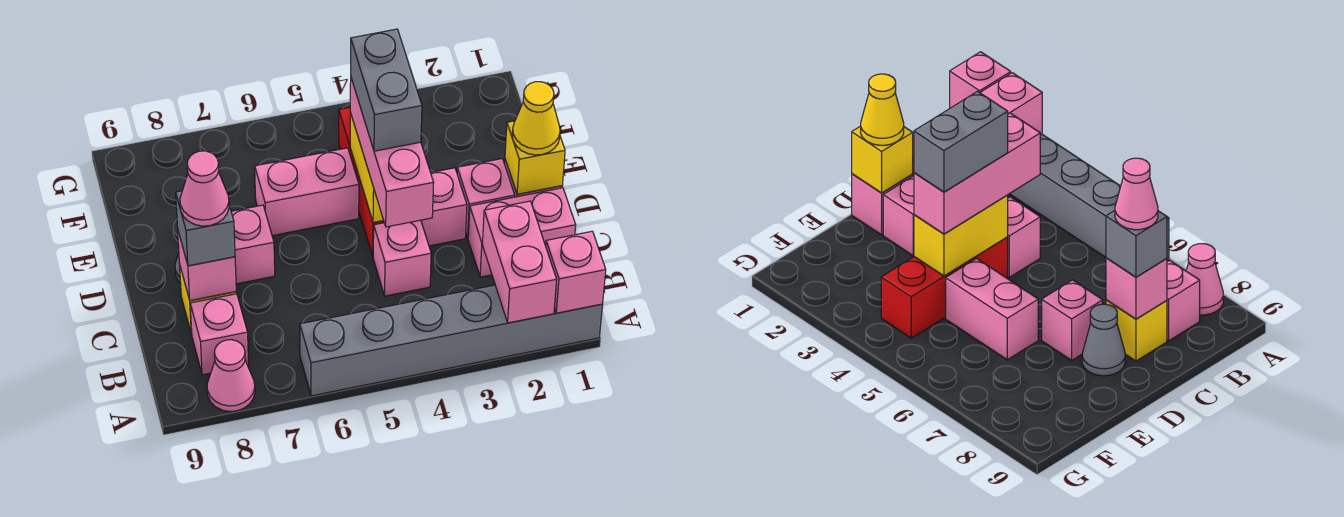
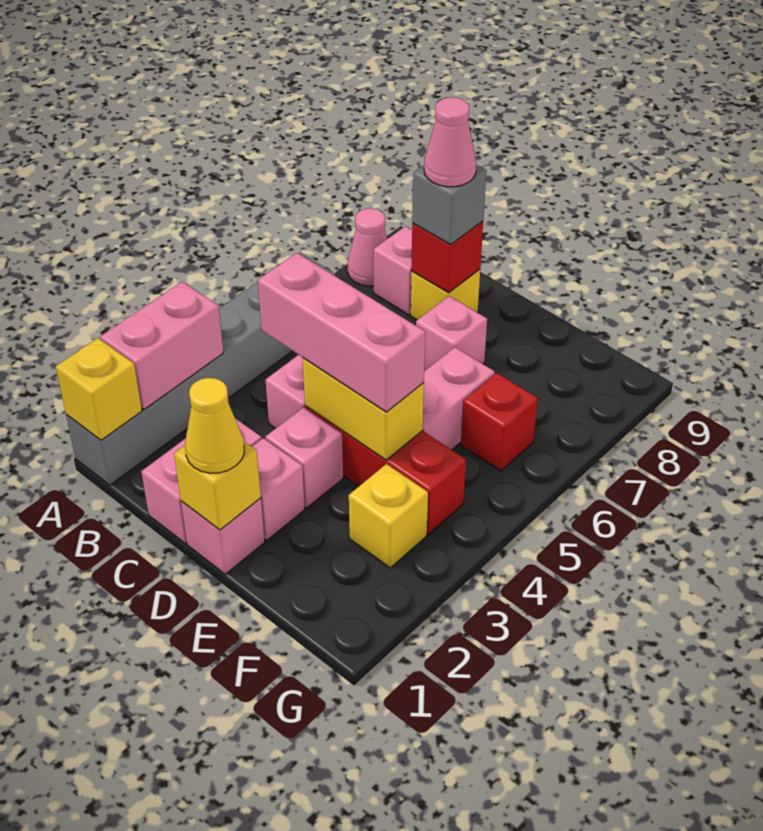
pink brick A1 level 2 -> yellow brick A1 level 2
pink brick A2:B2 level 2 -> pink brick A2:A3 level 2
pink brick C8 level 2 -> red brick C8 level 2
grey brick D4:E4 level 4 -> none
grey cone D8 level 1 -> none
none -> yellow brick F3 level 1
none -> red brick F6 level 1

